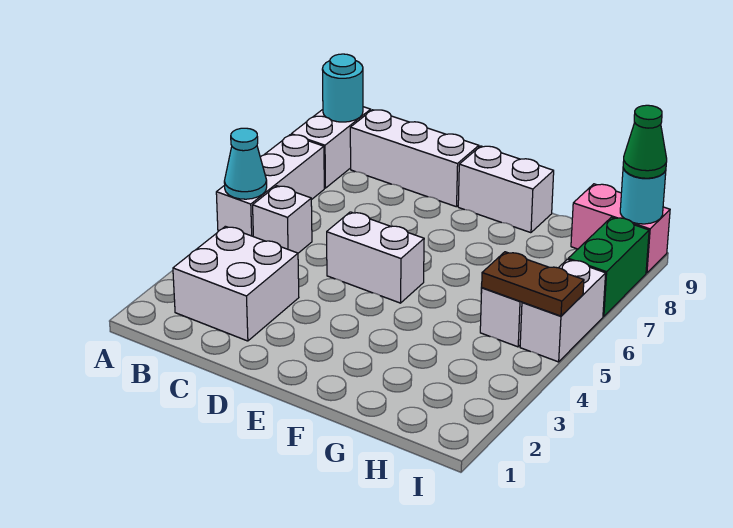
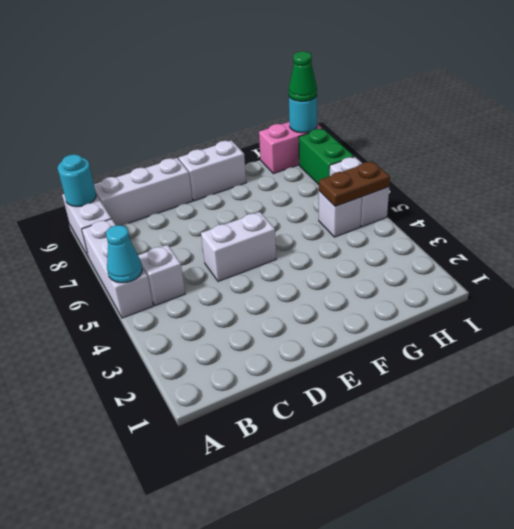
white brick B2:C3 level 1 -> none

